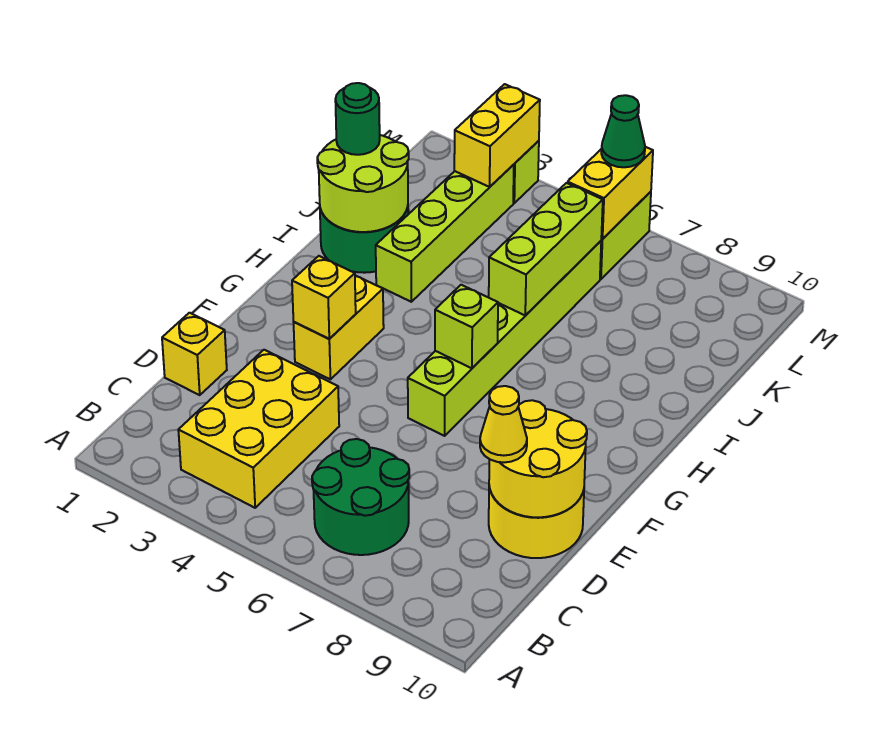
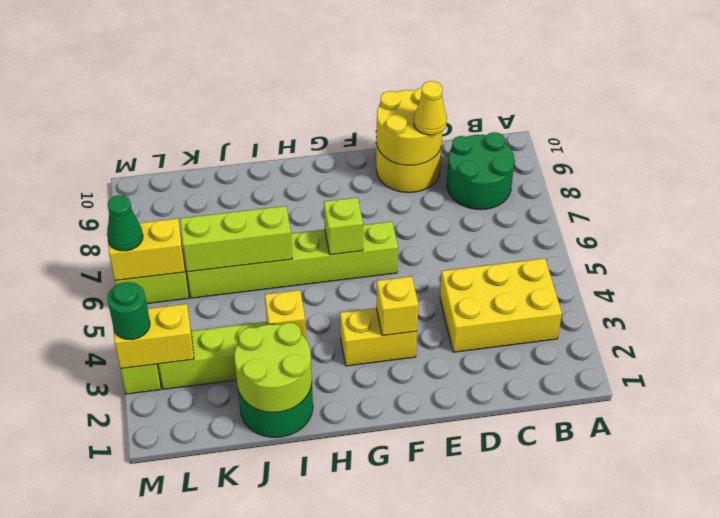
green round brick B6:C7 level 1 -> green round brick B8:C9 level 1
yellow brick D1 level 1 -> yellow brick I3 level 2
green round brick J1 level 3 -> green round brick M3 level 3

